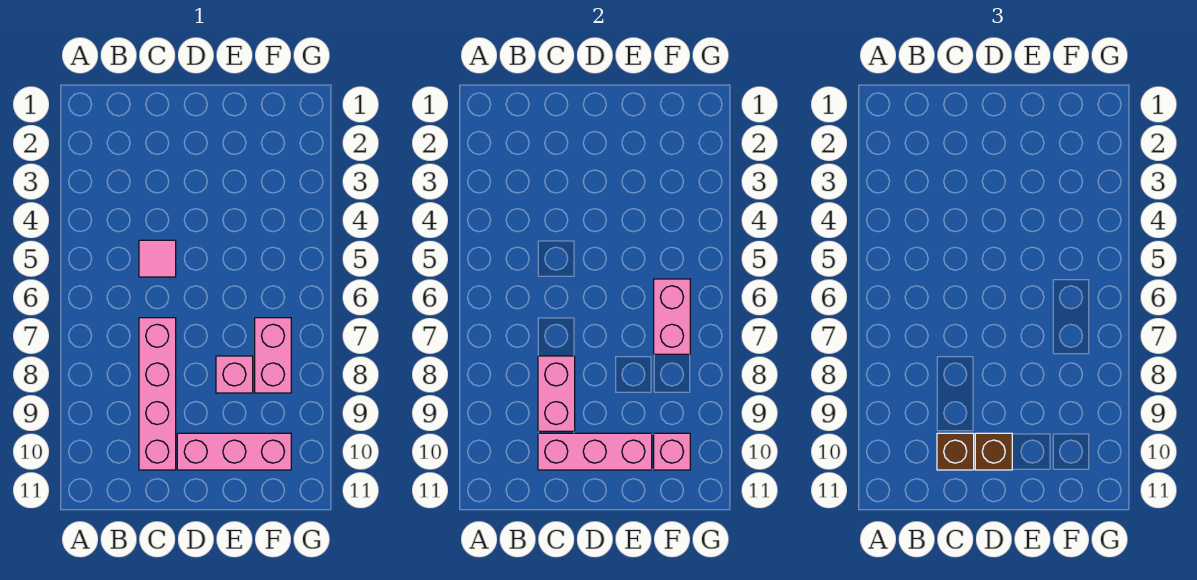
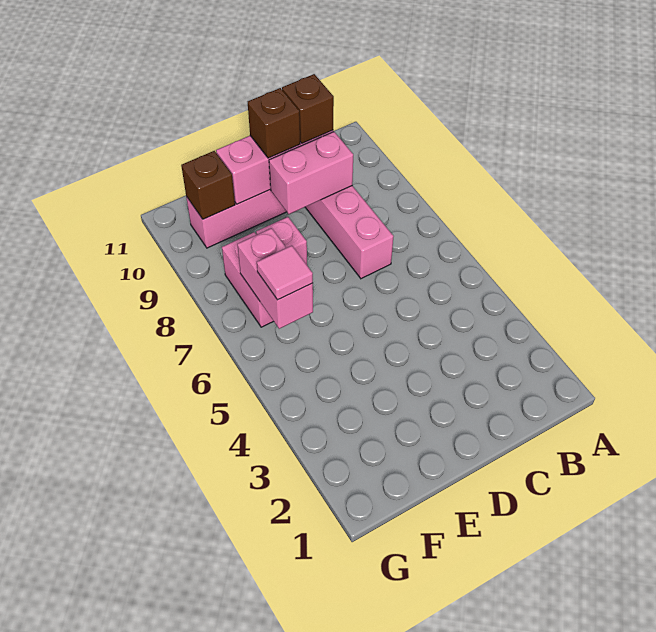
pink tile C5 level 1 -> pink tile F6 level 3
pink brick C8:C9 level 2 -> pink brick C9:D9 level 2
pink brick F10 level 2 -> brown brick F10 level 2

